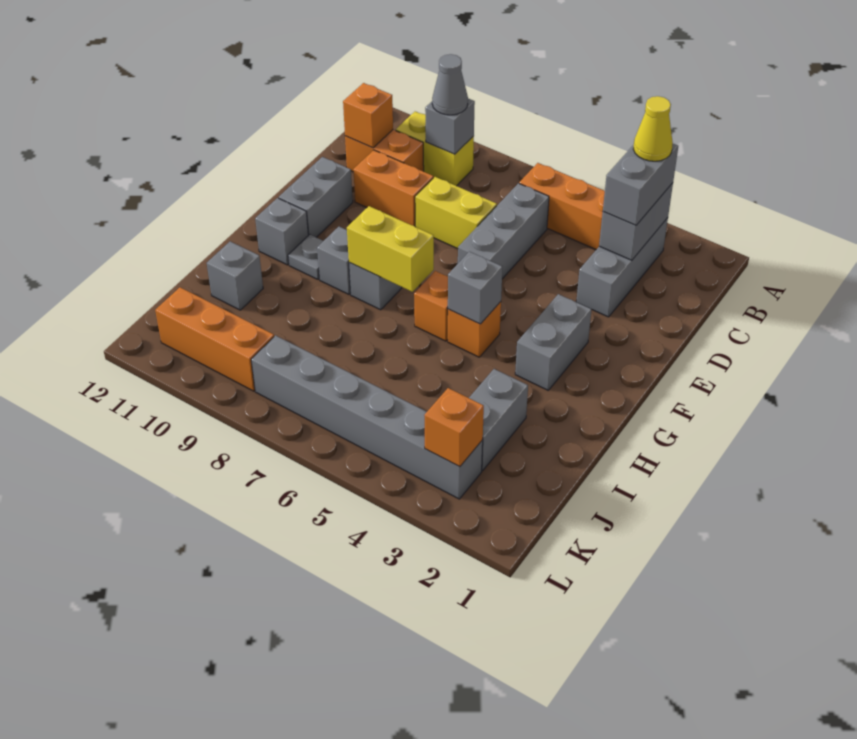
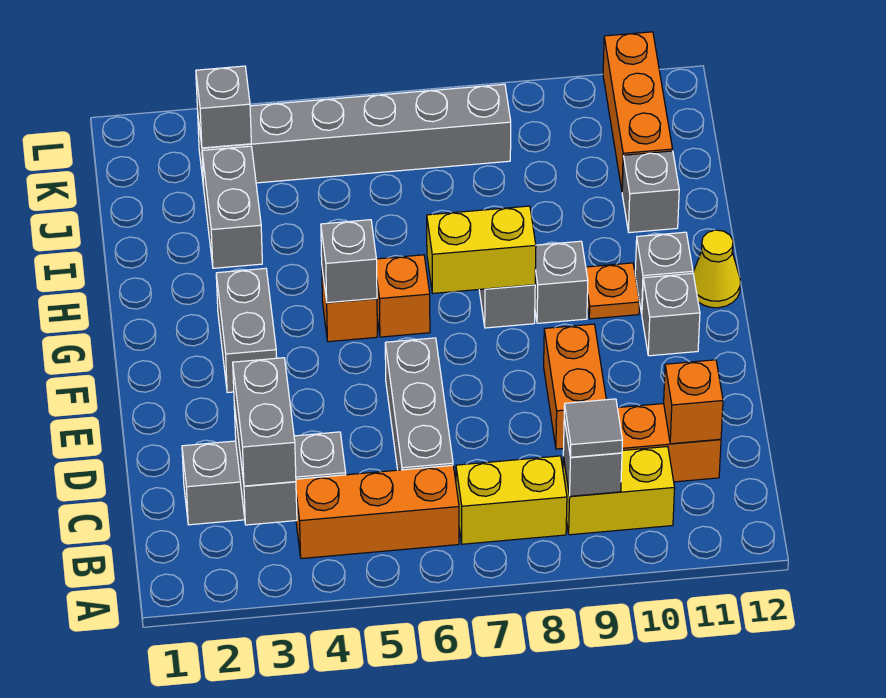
grey brick B3:D3 level 1 -> grey brick C2:C4 level 1
yellow cone B3 level 4 -> yellow cone G12 level 1
grey cone B9 level 3 -> grey tile B9 level 3
yellow brick D7:D8 level 1 -> yellow brick B7:B8 level 1
orange brick D9:D10 level 1 -> orange brick D9:E9 level 1
grey brick E11:F11 level 1 -> grey brick F11 level 1
grey plate G10 level 1 -> orange plate G10 level 1
orange brick K3 level 2 -> grey brick K3 level 2
orange brick K9:K11 level 1 -> orange brick J11:L11 level 1

